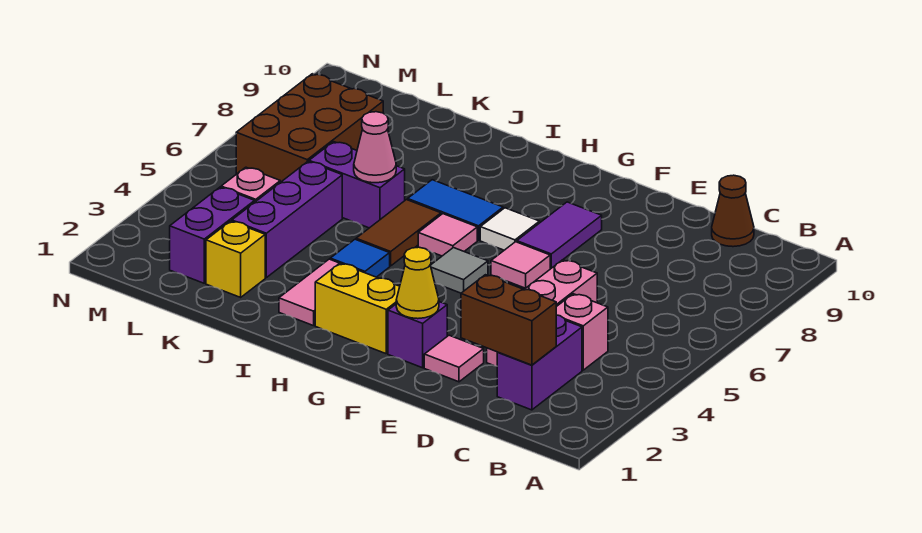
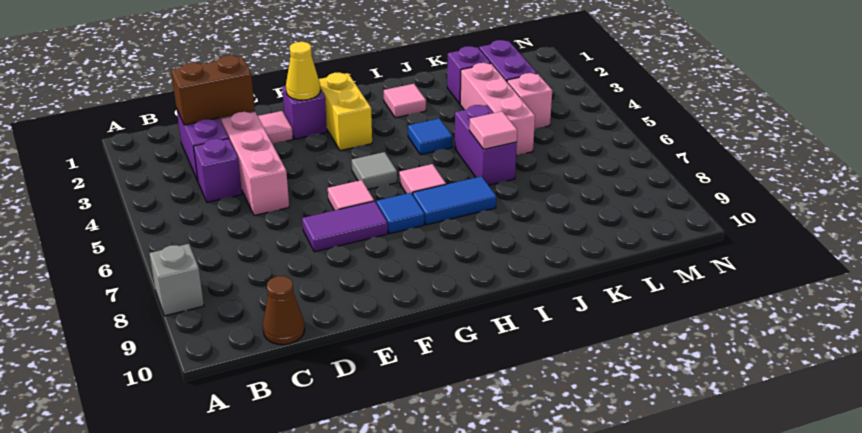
none -> grey brick A8 level 1
pink brick C4 level 1 -> purple brick C4 level 1
purple tile F7:F8 level 1 -> purple tile E7:F7 level 1
yellow brick G2:H2 level 1 -> yellow brick G2:G3 level 1
white tile G7 level 1 -> blue tile G7 level 1
pink tile I2:I3 level 1 -> pink tile I2 level 1
brown tile I5:I6 level 1 -> none
purple brick J6:K6 level 1 -> purple brick J5:J6 level 1
pink cone J6 level 2 -> pink tile J6 level 2
yellow brick K2 level 1 -> purple brick K2 level 1
purple brick K3:K5 level 1 -> pink brick K3:K5 level 1
brown brick L6:M8 level 1 -> none

